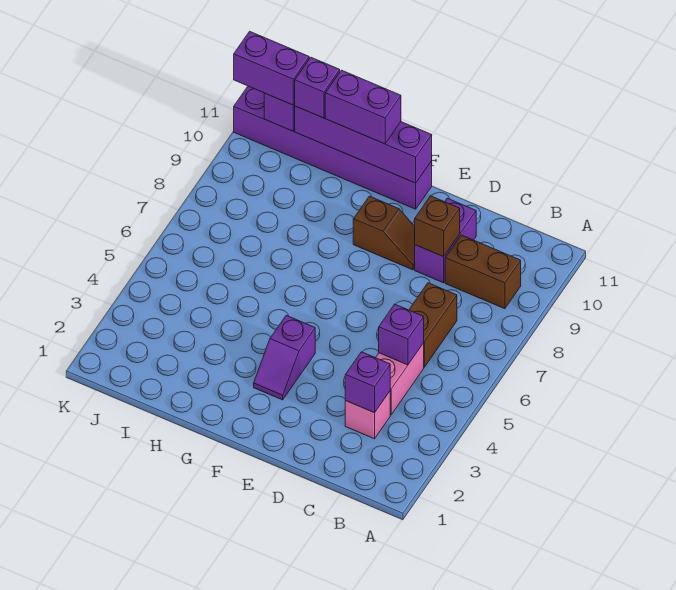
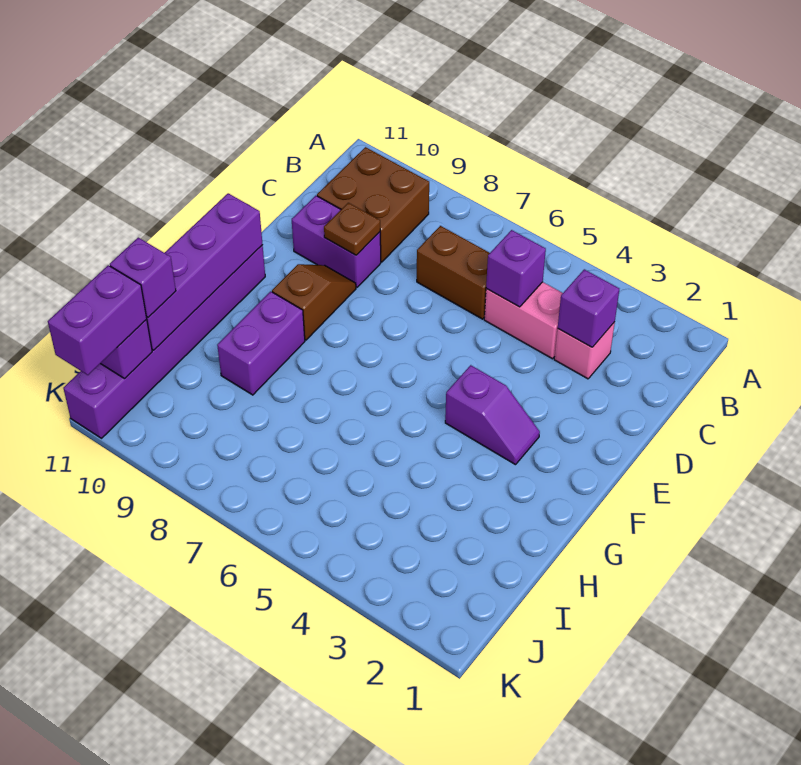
brown brick B9:C9 level 1 -> brown brick B9:C10 level 1
brown brick D9 level 2 -> brown plate D9 level 2
purple brick G11:H11 level 3 -> purple brick G9:H9 level 1

